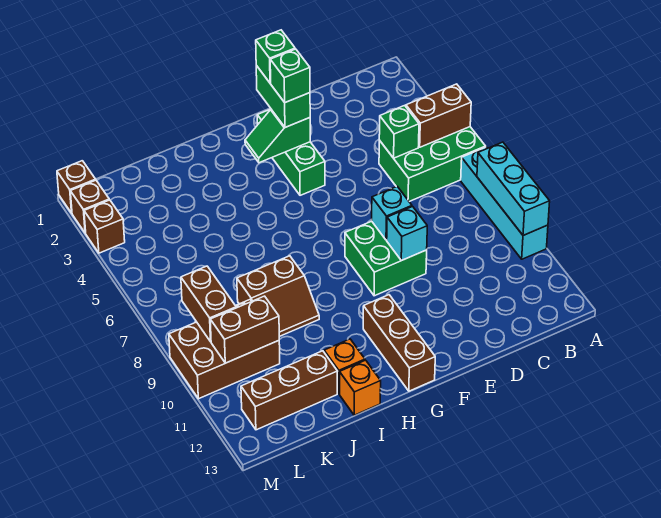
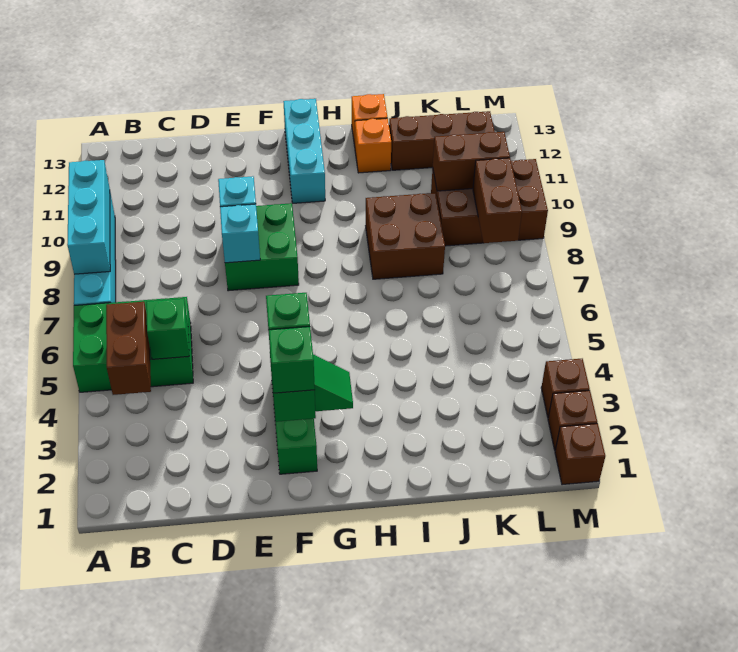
brown brick A5:B5 level 2 -> brown brick B4:B5 level 2
brown brick G11:G13 level 1 -> cyan brick G11:G13 level 1
brown slope I8:J9 level 1 top 8 -> brown brick I8:J9 level 1

